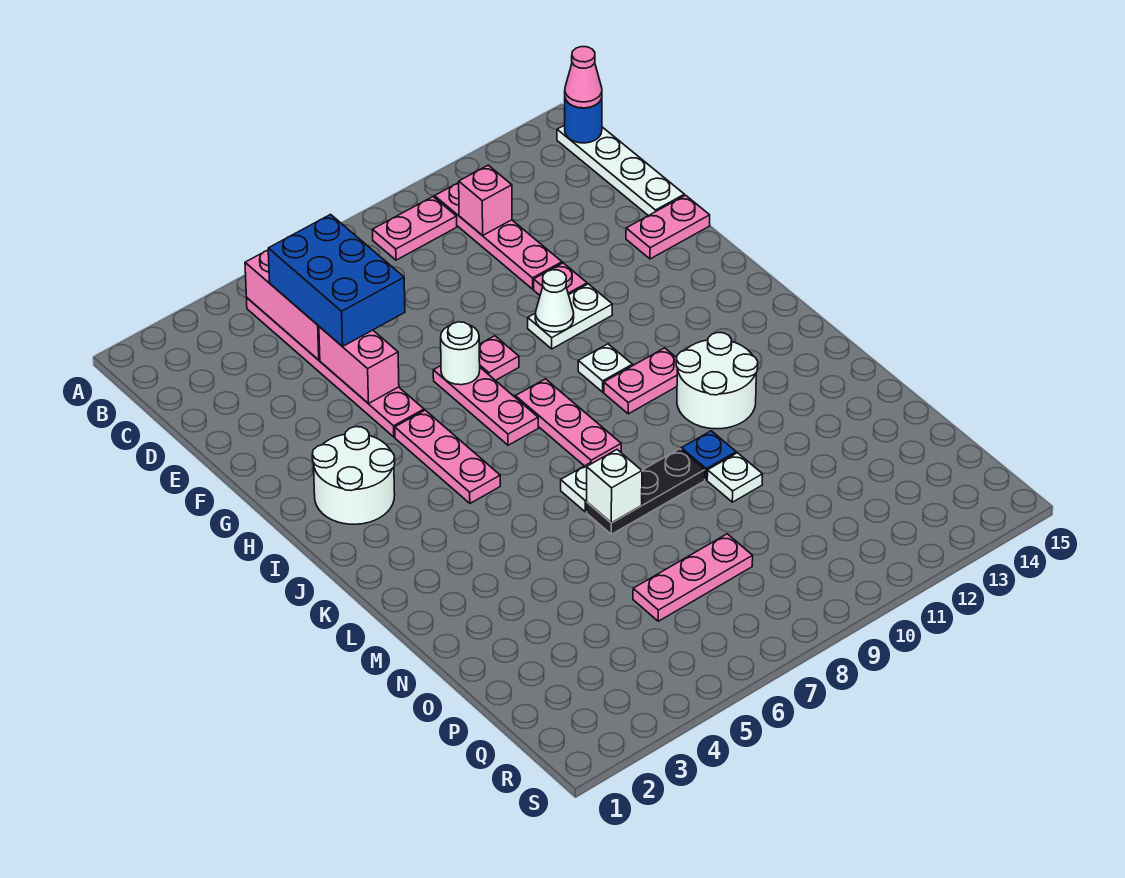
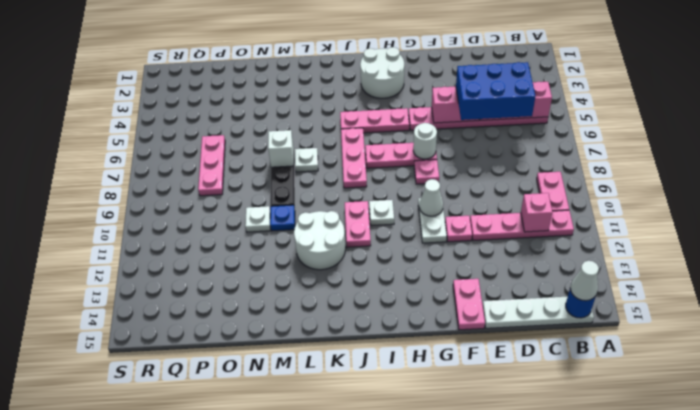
pink cone B15 level 3 -> white cone B15 level 3
pink plate I8:K8 level 1 -> pink plate J6:J8 level 1

